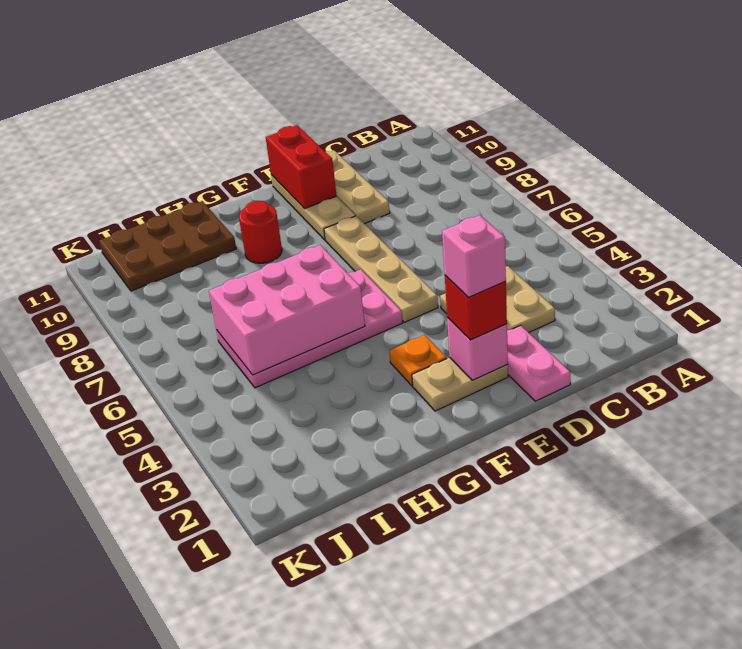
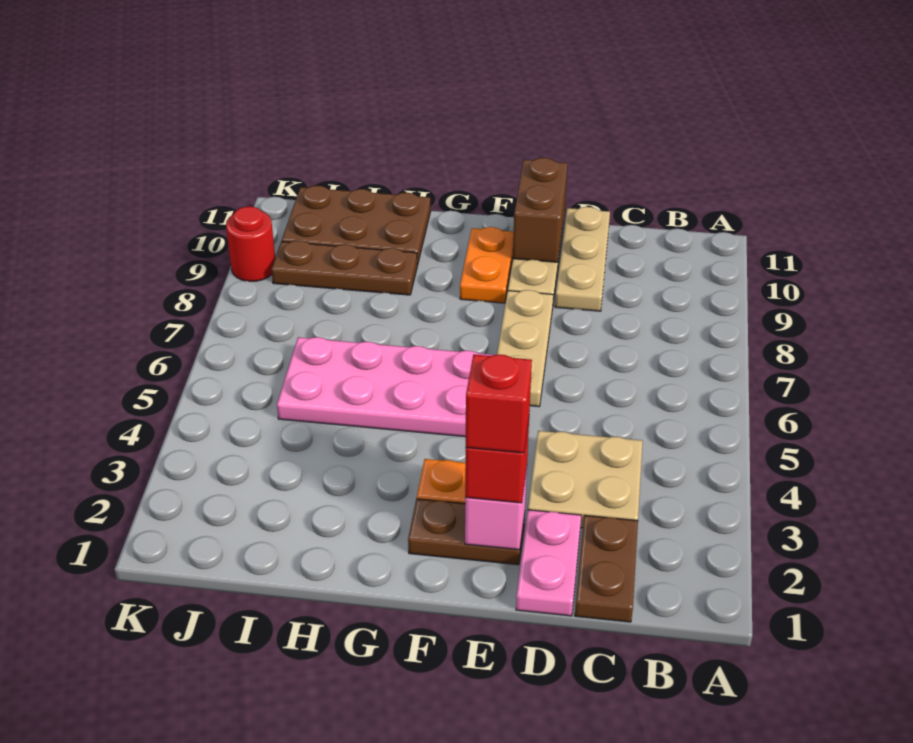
none -> brown plate C1:C2 level 1
tan plate E2:F2 level 1 -> brown plate E2:F2 level 1
pink brick E2 level 4 -> red brick E2 level 4
tan plate E5:E8 level 1 -> tan plate E6:E8 level 1
red brick E10:E11 level 2 -> brown brick E10:E11 level 2
none -> orange plate F9:F10 level 1
pink brick G5:I6 level 2 -> none
red round brick G9 level 1 -> red round brick K9 level 1
none -> brown plate H9:J9 level 1

